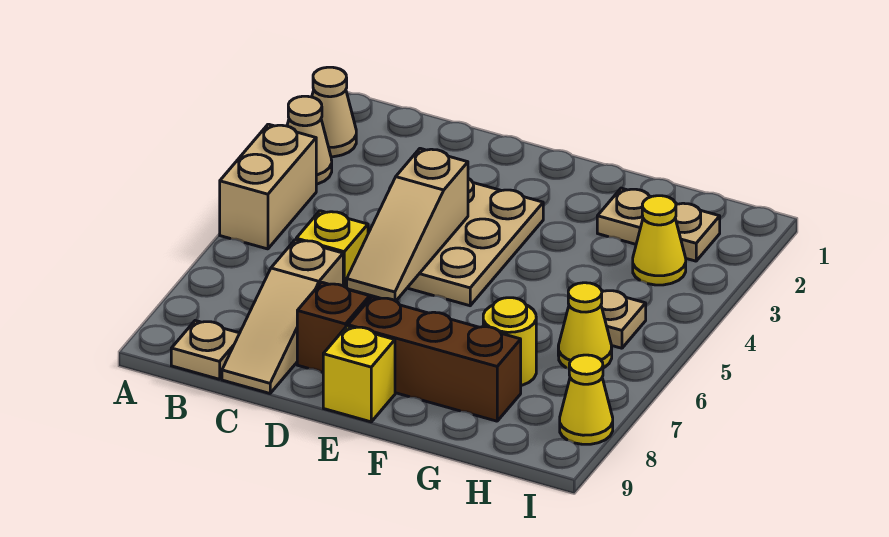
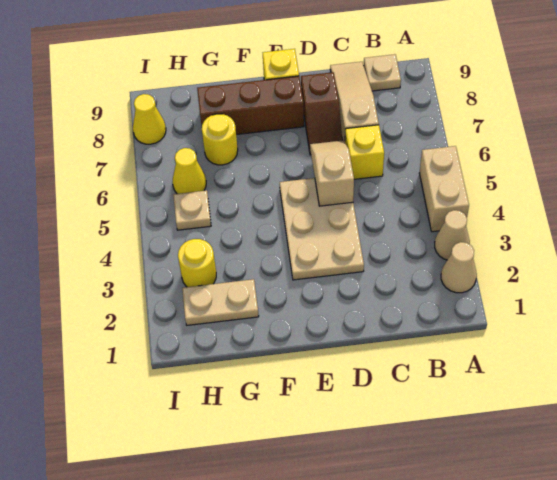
tan slope D4:D6 level 2 top 4 -> tan slope D5:D6 level 2 top 5
yellow cone H3 level 1 -> yellow round brick H3 level 1

